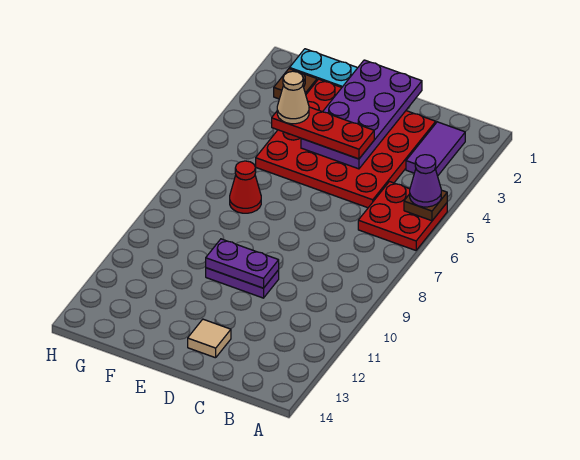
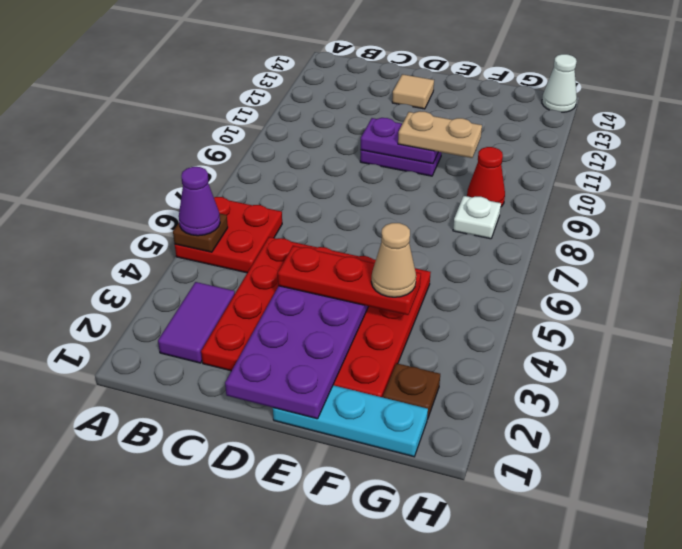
none -> tan plate E10:F10 level 3
red cone F7 level 1 -> red cone G9 level 1
none -> white plate G8 level 1
none -> white cone H14 level 1

